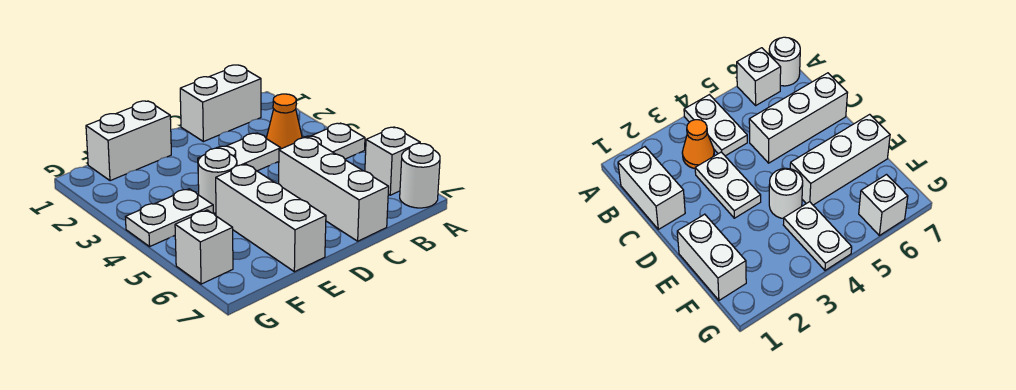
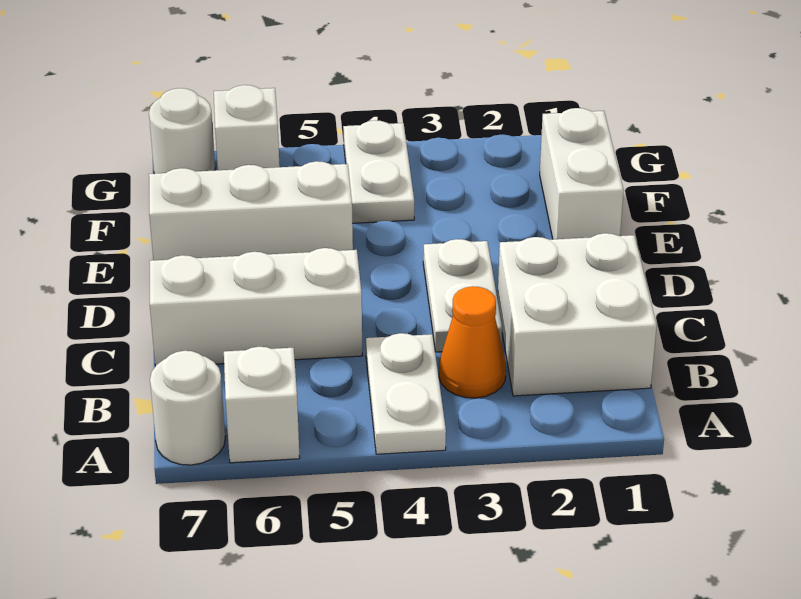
white brick B1:C1 level 1 -> white brick B1:C2 level 1
white round brick E4 level 1 -> white round brick G7 level 1

